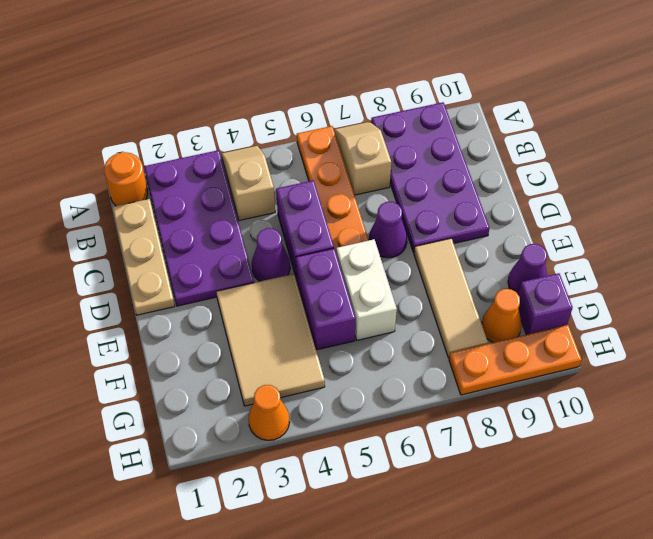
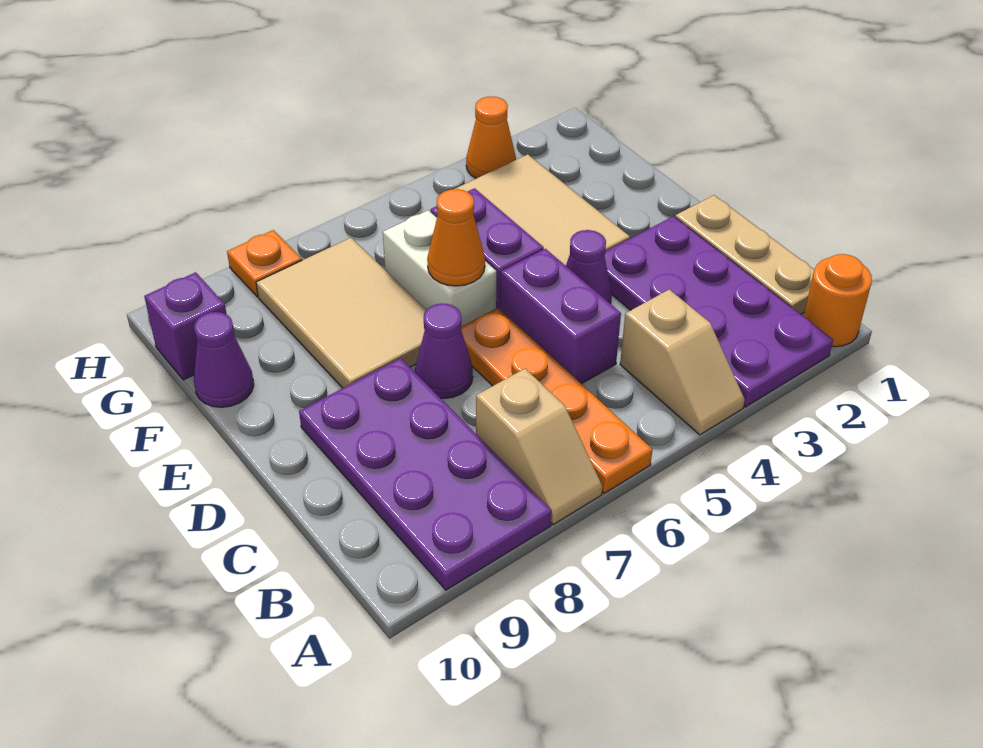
tan tile E8:G8 level 1 -> tan tile E7:G8 level 1
orange cone G9 level 1 -> orange cone E6 level 2
orange plate H8:H10 level 1 -> orange plate H8 level 1

